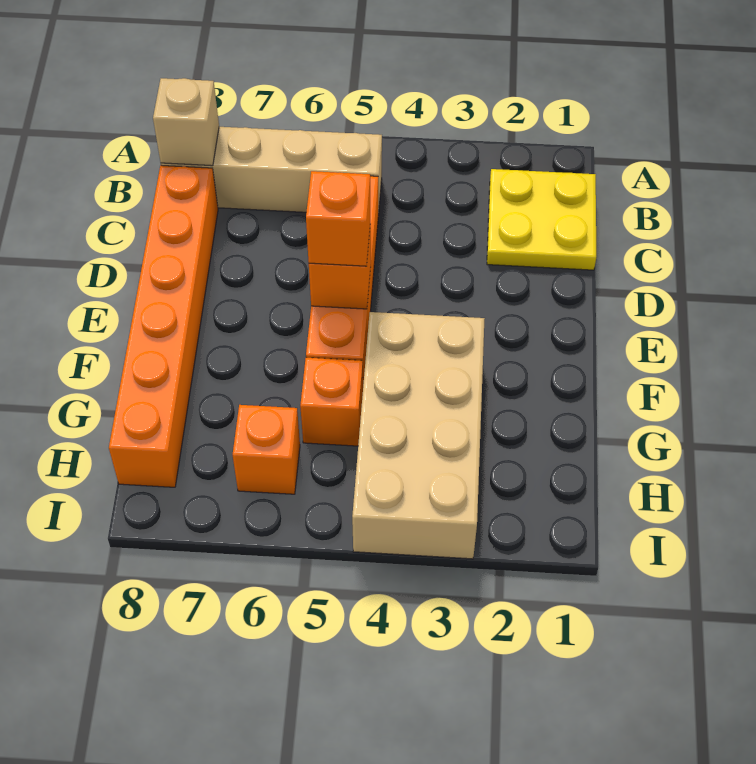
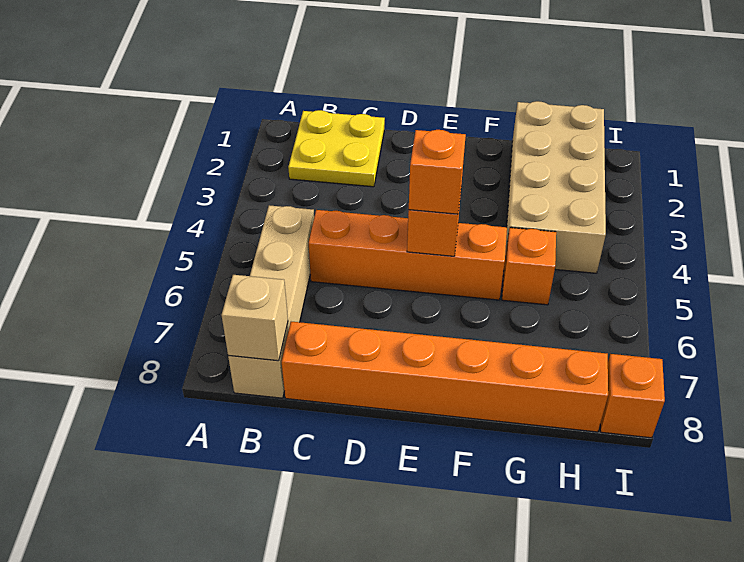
tan brick F3:I4 level 1 -> tan brick G1:H4 level 1
orange brick H6 level 1 -> orange brick I8 level 1

